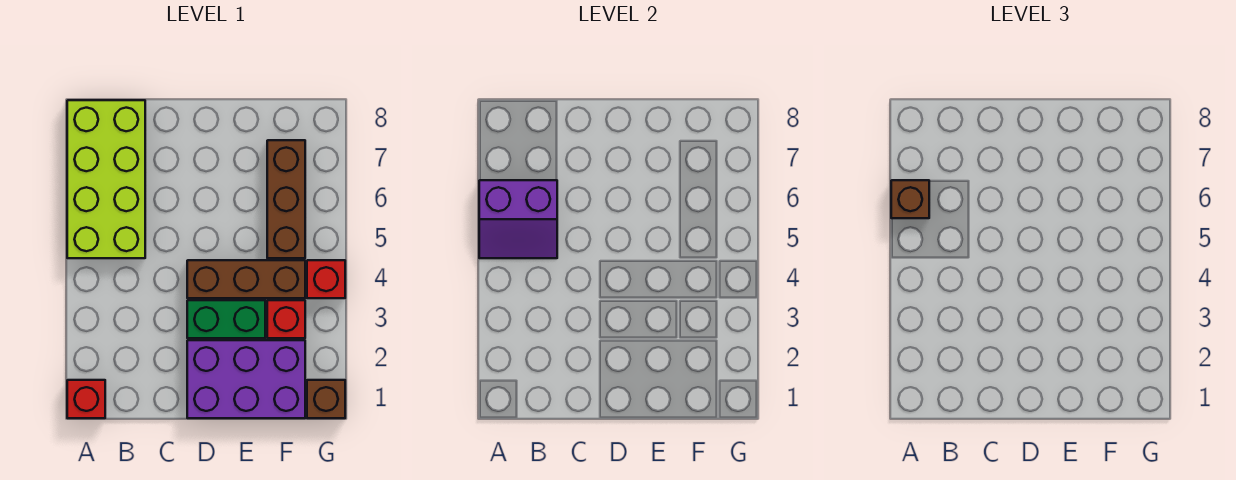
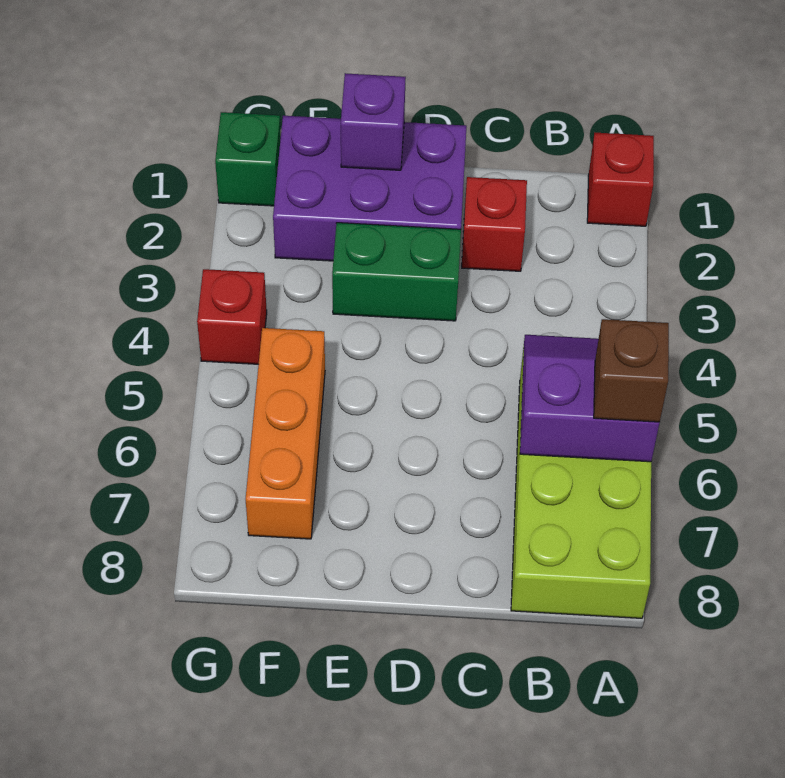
brown brick D4:F4 level 1 -> none
none -> purple brick E1 level 2
red brick F3 level 1 -> red brick C2 level 1
brown brick F5:F7 level 1 -> orange brick F5:F7 level 1
brown brick G1 level 1 -> green brick G1 level 1

